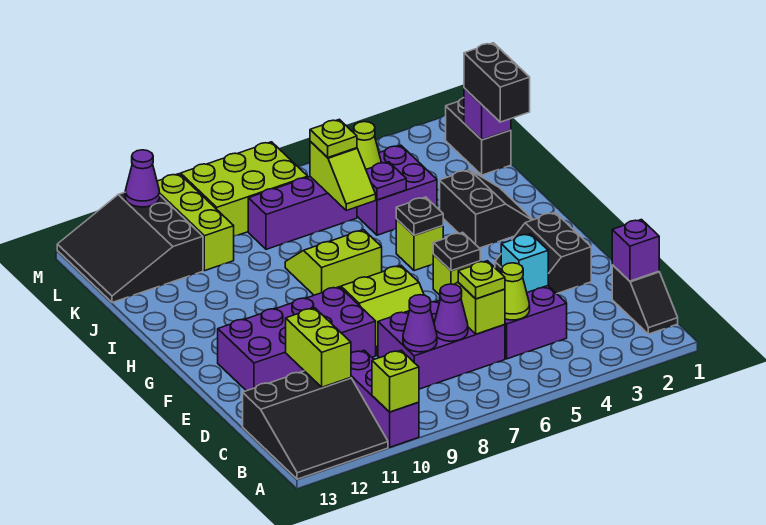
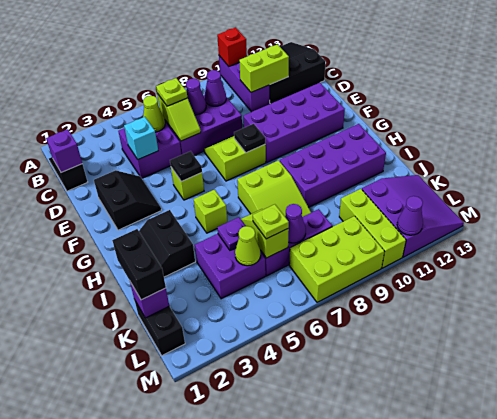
lime brick A10 level 2 -> red brick A10 level 2
lime brick C11:D11 level 2 -> lime brick C10:C11 level 2
black plate H5 level 2 -> black plate F8 level 2
lime slope H7:I8 level 1 top H -> lime slope H7:J8 level 1 top H
none -> purple brick H9:I12 level 1
none -> purple cone K7 level 2
black slope K11:M13 level 1 top 11 -> purple slope K11:M13 level 1 top 11

